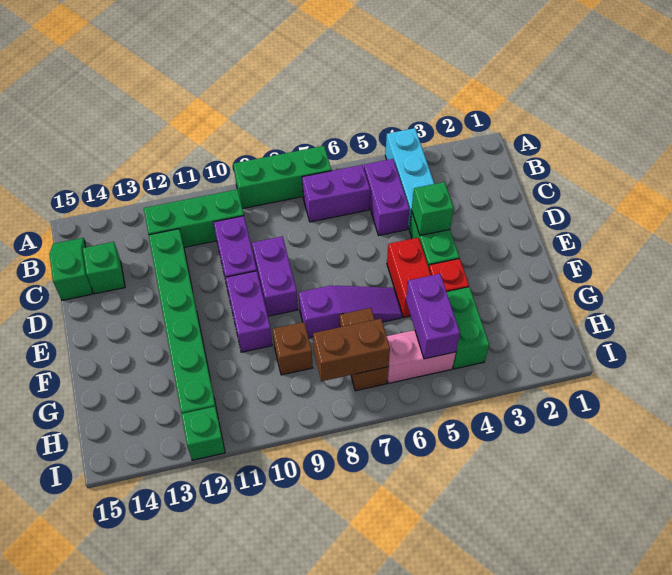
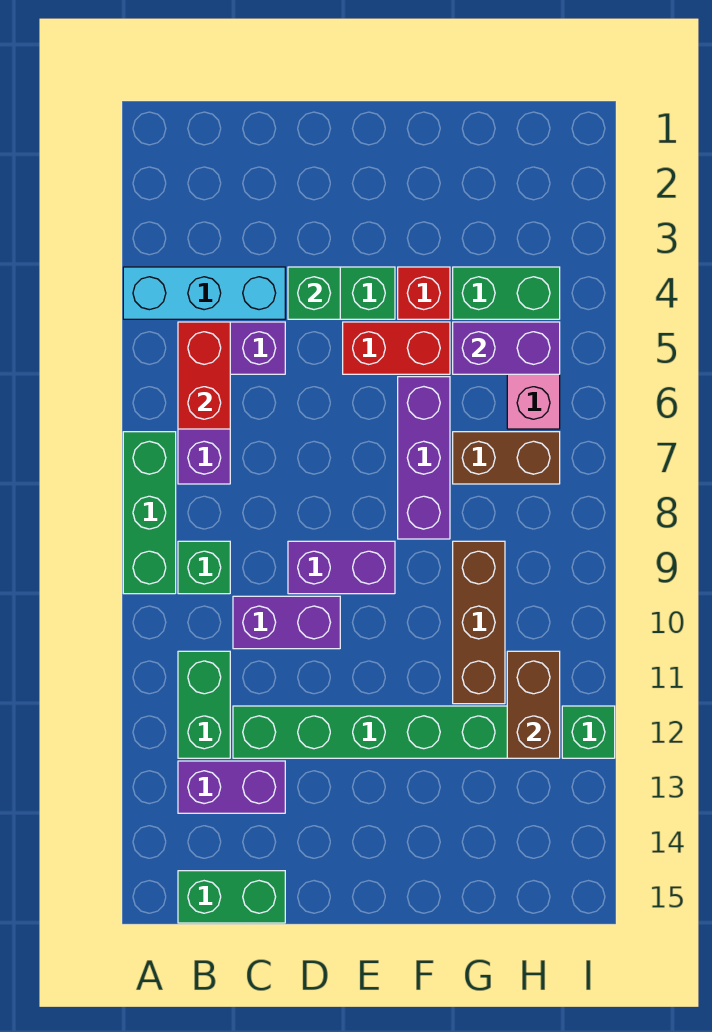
none -> red brick B5:B6 level 2
green brick B10:B12 level 1 -> green brick B11:B12 level 1
green slope B15:C15 level 1 top C -> green brick B15:C15 level 1
green brick C14 level 1 -> green brick B9 level 1
purple brick E10:F10 level 1 -> purple brick B13:C13 level 1
purple slope F6:F8 level 1 top 8 -> purple brick F6:F8 level 1
brown brick G9 level 1 -> brown brick G9:G11 level 1
brown brick H7:H8 level 2 -> brown brick H11:H12 level 2

